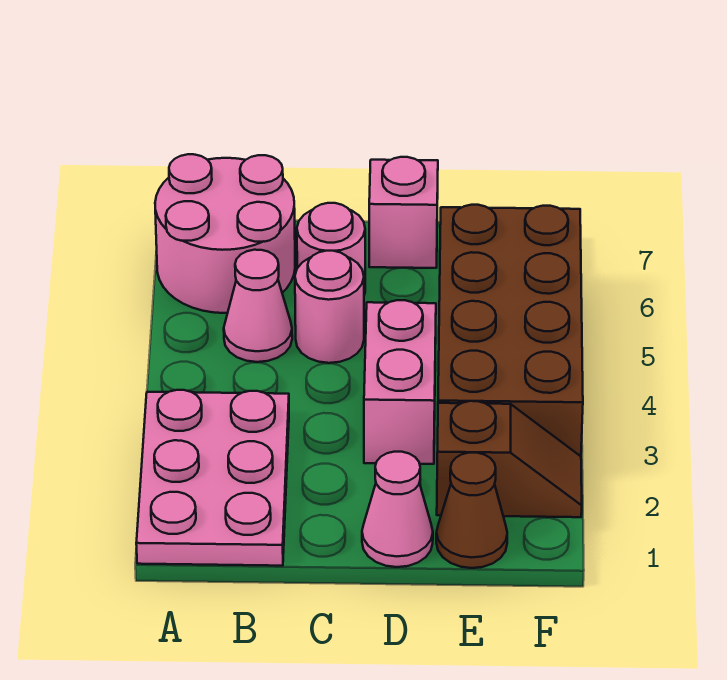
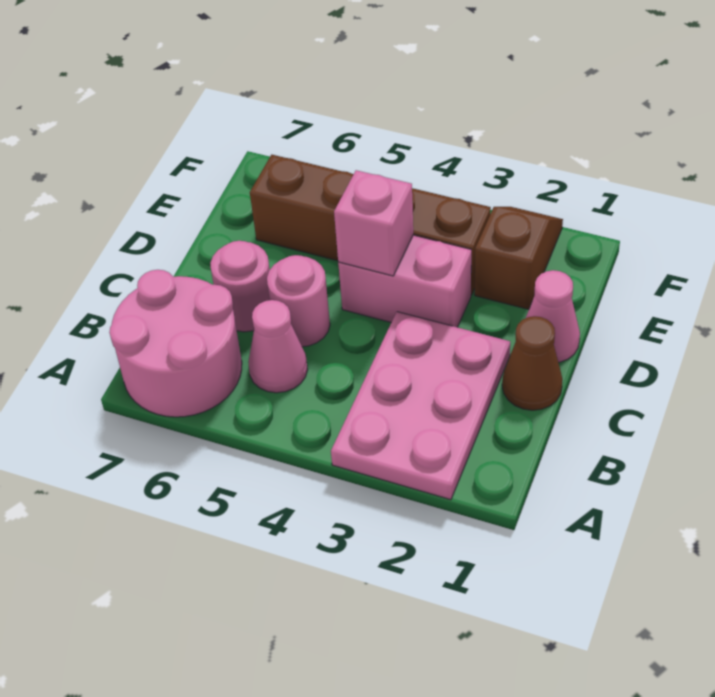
pink plate A1:B3 level 1 -> pink plate A2:C3 level 1
pink brick D7 level 1 -> pink brick D4 level 2
brown cone E1 level 1 -> brown cone C1 level 1
brown brick E3:F6 level 1 -> brown brick E3:E6 level 1

